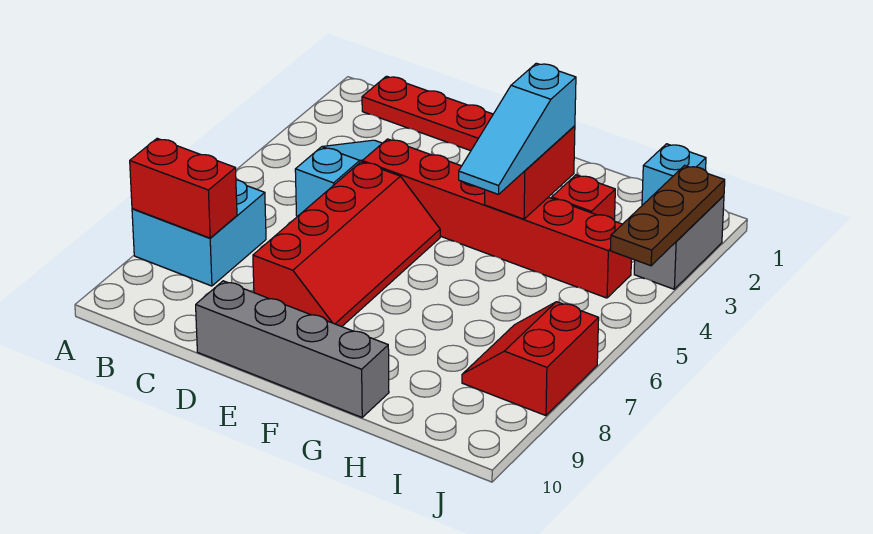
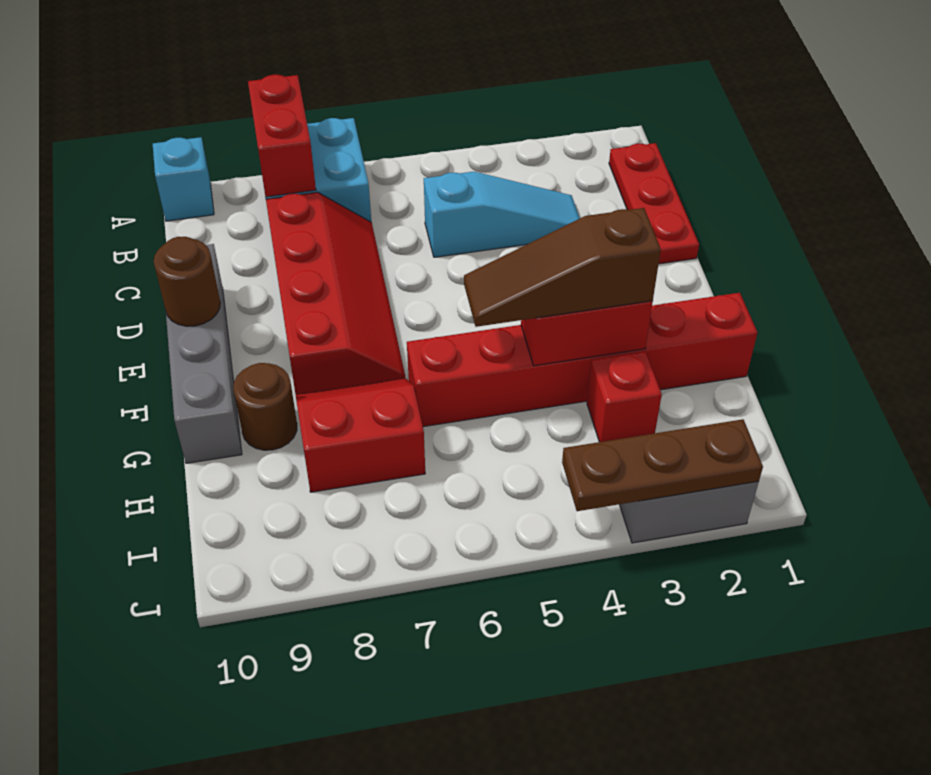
red brick D4:I4 level 1 -> red brick G1:G6 level 1
red slope D5:E8 level 1 top D -> red slope C7:F8 level 1 top 8
none -> brown round brick E10 level 2
cyan slope G3:G5 level 3 top 3 -> brown slope G3:G5 level 3 top 3
none -> brown round brick G9 level 1
cyan brick I1 level 1 -> cyan brick A10 level 1
red slope I7:J8 level 1 top J -> red slope G7:H8 level 1 top H

